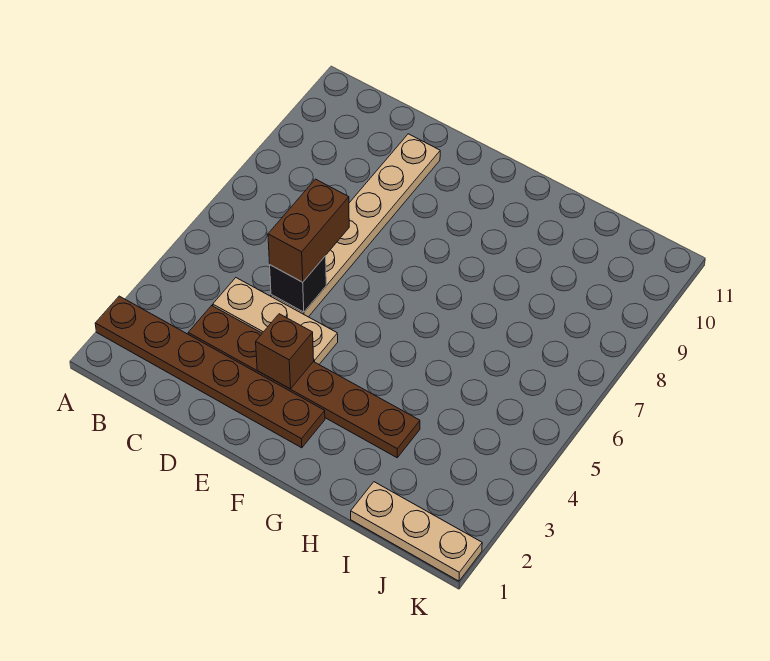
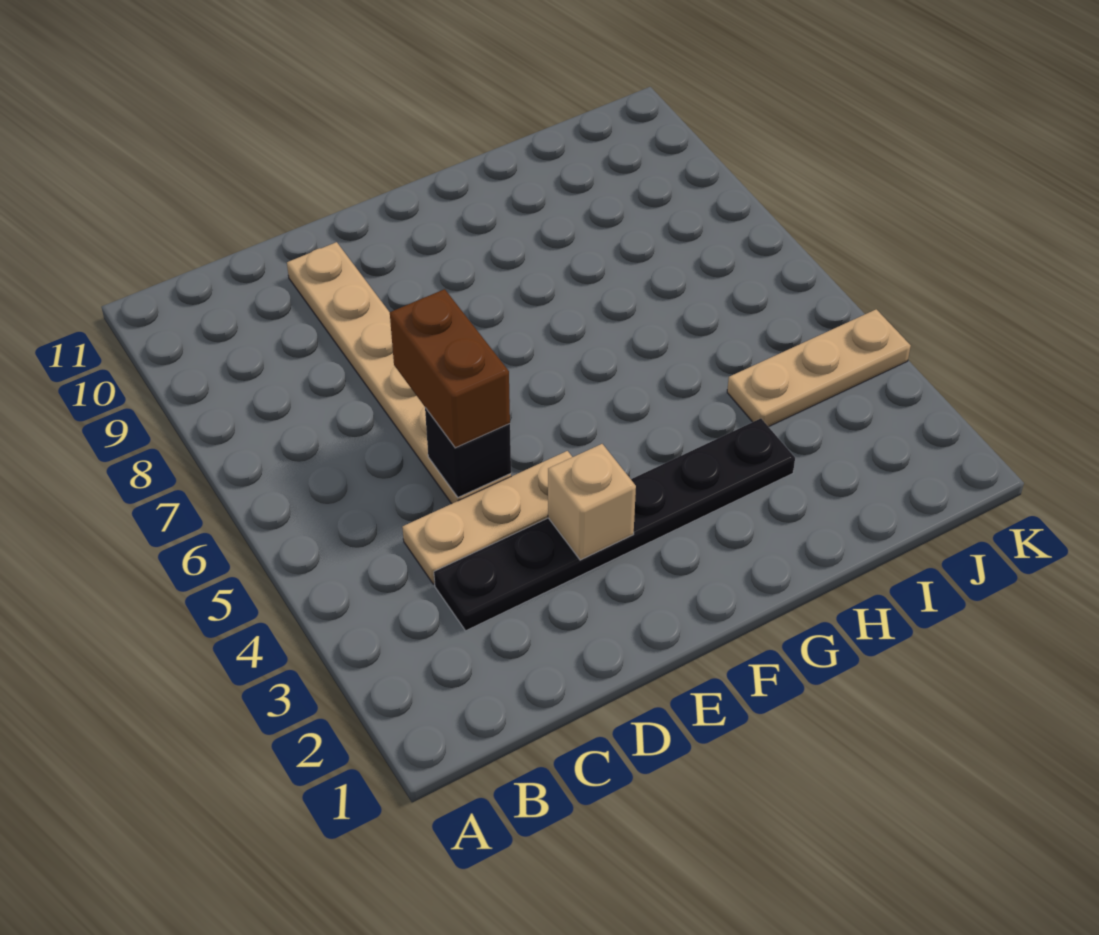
brown plate A2:F2 level 1 -> none
brown plate C3:H3 level 1 -> black plate C3:H3 level 1
brown brick E3 level 2 -> tan brick E3 level 2
tan plate I1:K1 level 1 -> tan plate I4:K4 level 1

